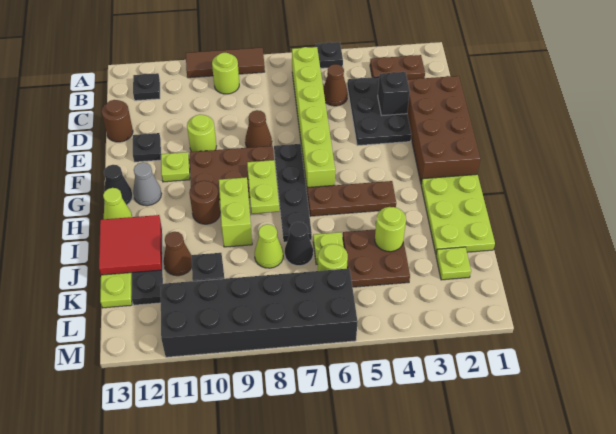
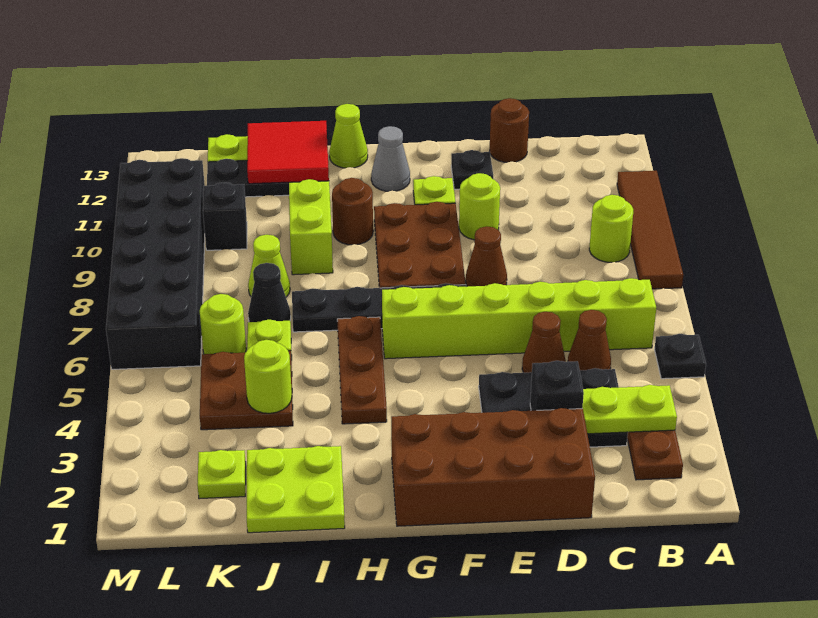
brown tile A8:A10 level 1 -> brown tile A8:A11 level 1
black plate B12 level 1 -> none
lime plate G8:H8 level 2 -> lime plate B3:C3 level 2
black cone G13 level 1 -> none
lime plate H1:J2 level 1 -> lime plate I1:J2 level 1
lime brick H9:I9 level 1 -> lime brick I9:I10 level 1
brown cone J11 level 1 -> brown cone D5 level 1

